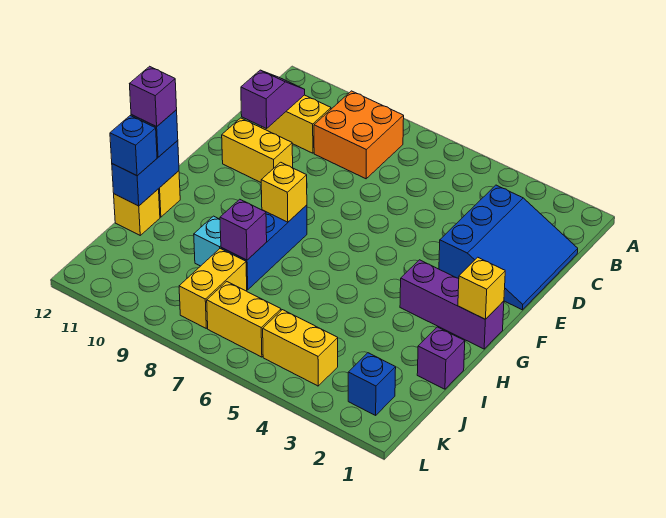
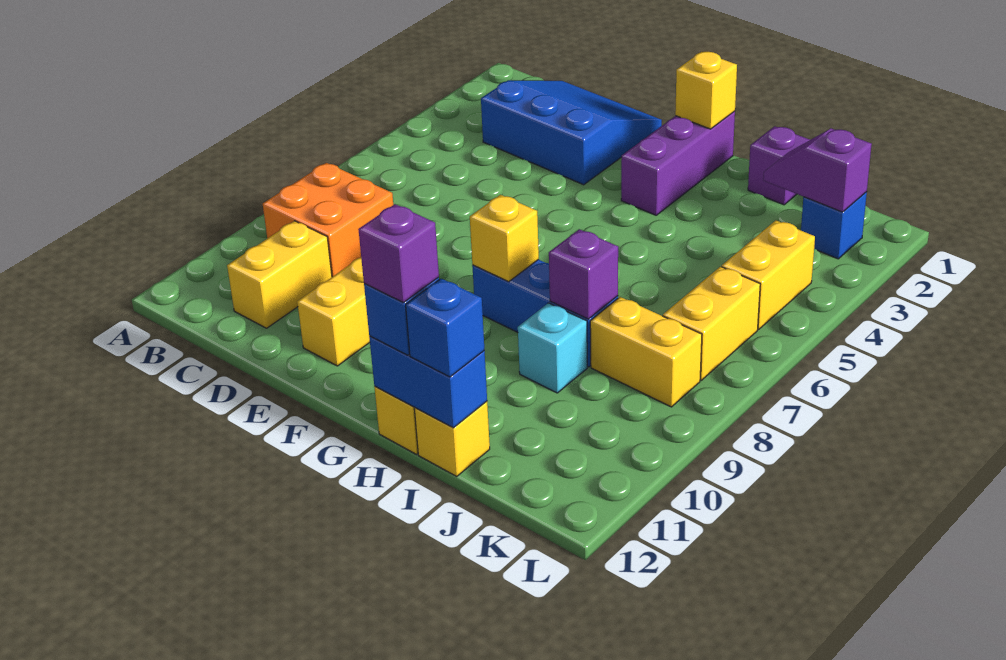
purple slope C11:D11 level 2 top D -> purple slope J2:K2 level 2 top K

